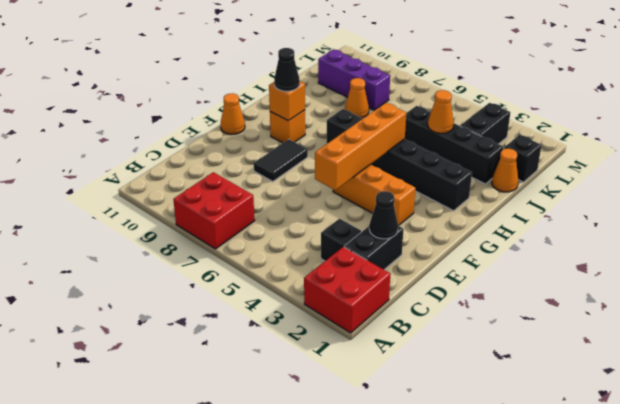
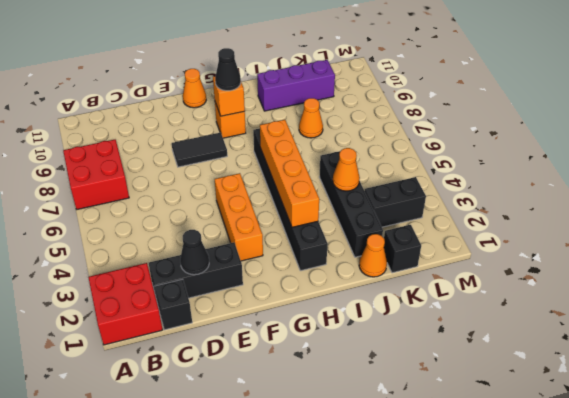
black brick C2:D2 level 1 -> black brick C2:E2 level 1
black brick C3 level 1 -> black brick C1 level 1
orange brick E5:H5 level 2 -> orange brick H3:H6 level 2
purple brick K8:K10 level 1 -> purple brick I10:K10 level 1

